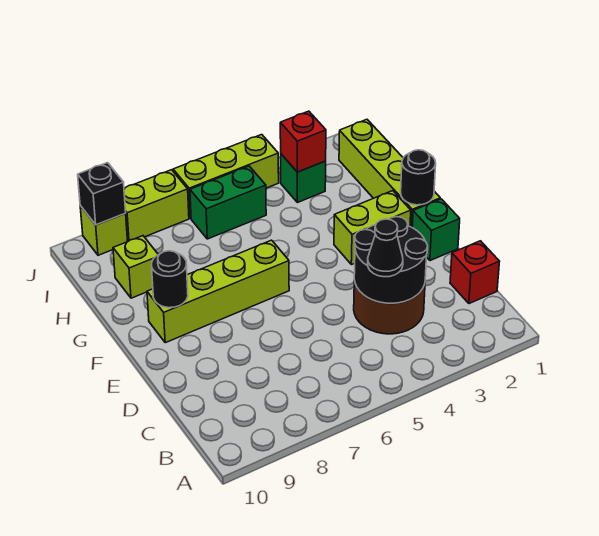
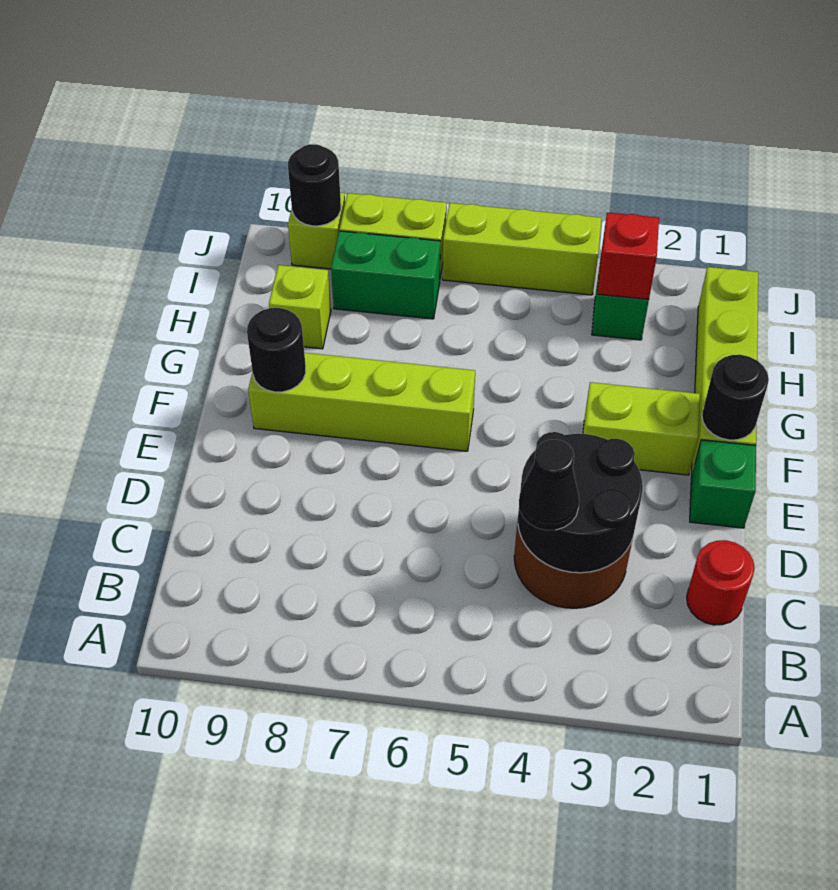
red brick C1 level 1 -> red round brick C1 level 1
green brick I5:I6 level 1 -> green brick I7:I8 level 1
black brick J9 level 2 -> black round brick J9 level 2

